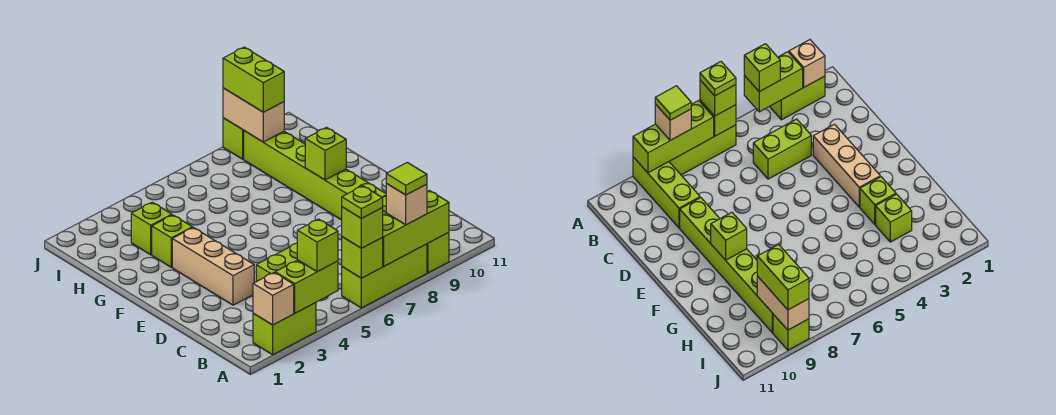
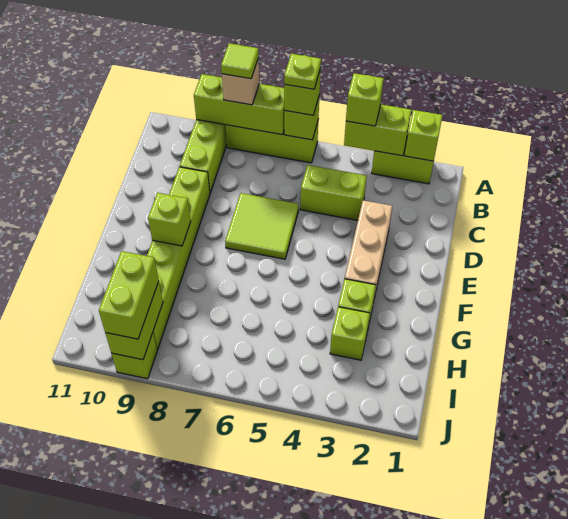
tan brick A2 level 2 -> lime brick A2 level 2
none -> lime tile D6:E7 level 1
tan brick I9:J9 level 2 -> lime brick I9:J9 level 2

